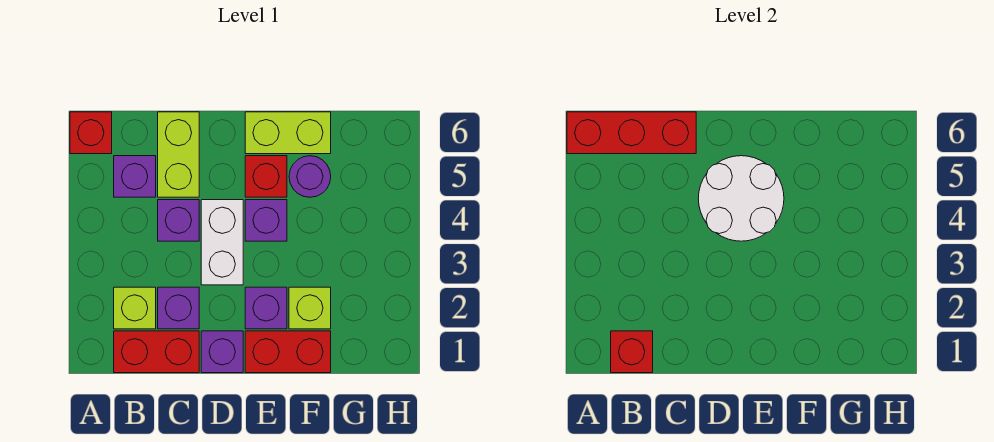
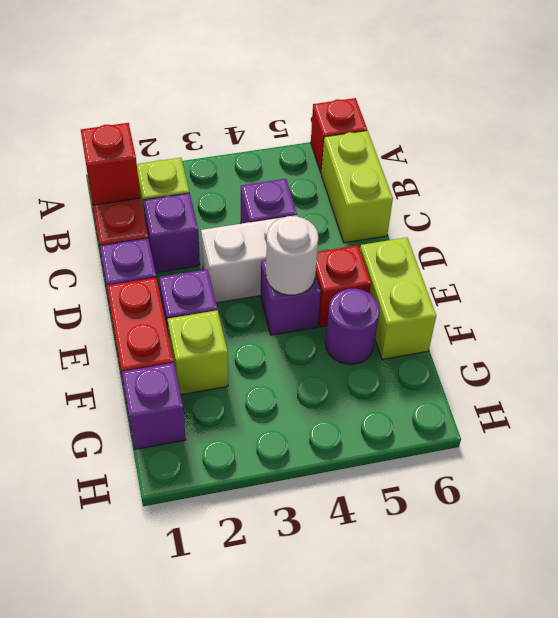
red brick A6:C6 level 2 -> none
purple brick B5 level 1 -> purple brick G1 level 1
lime brick C5:C6 level 1 -> lime brick B6:C6 level 1
white round brick D4:E5 level 2 -> white round brick E4 level 2

